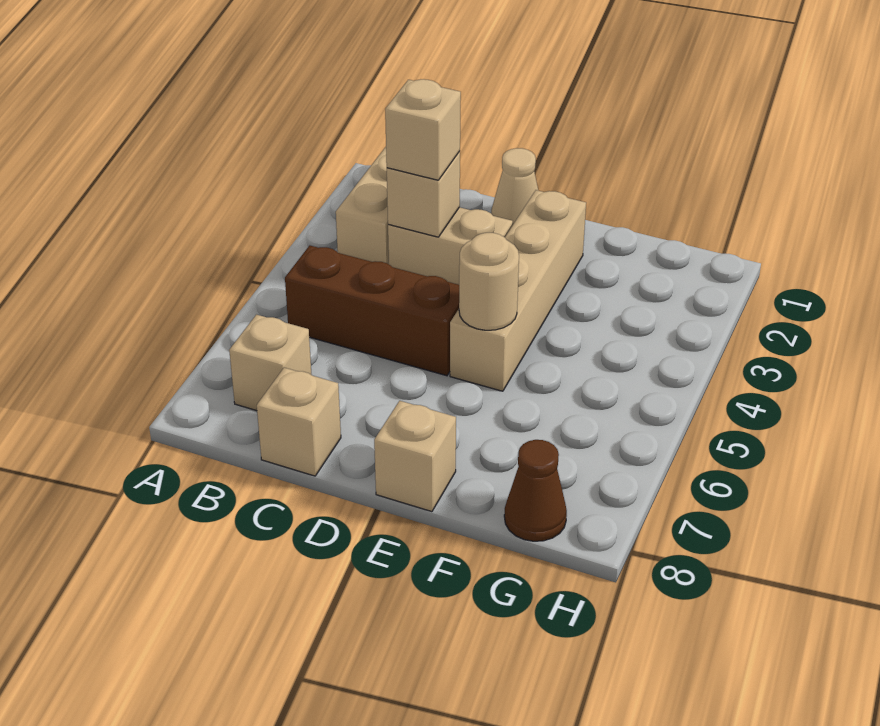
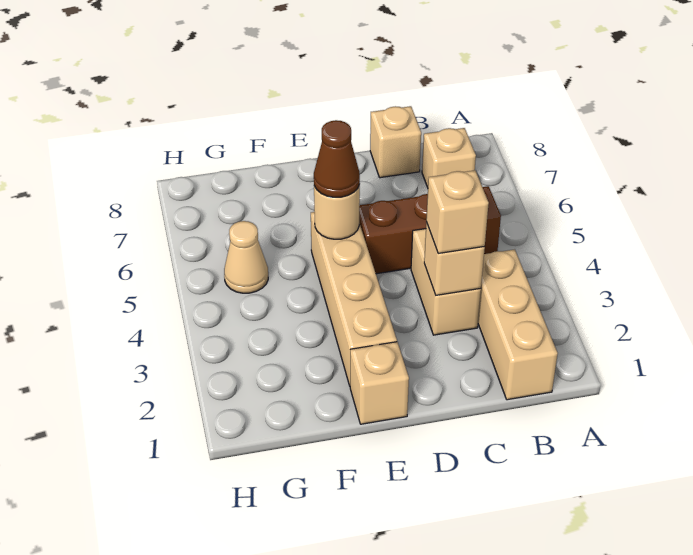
tan brick C3:D3 level 1 -> tan brick C3:C4 level 1
tan cone D1 level 1 -> tan cone G5 level 1
tan brick E8 level 1 -> tan brick E1 level 1
brown cone G8 level 1 -> brown cone E5 level 3

